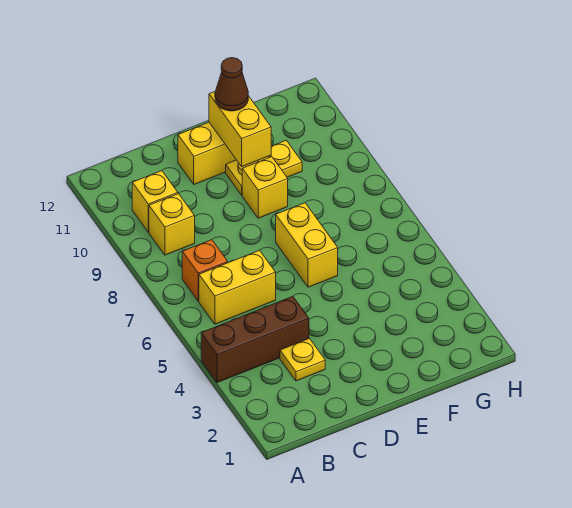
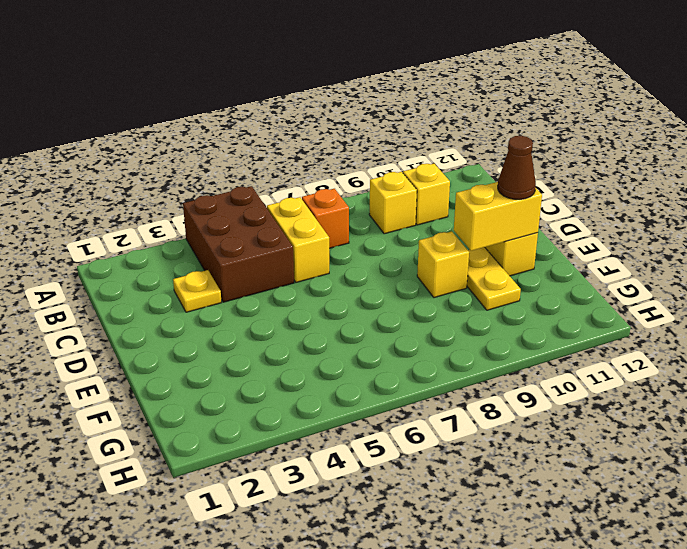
brown brick A4:C4 level 1 -> brown brick A4:C5 level 1
yellow brick E6:E7 level 1 -> none

